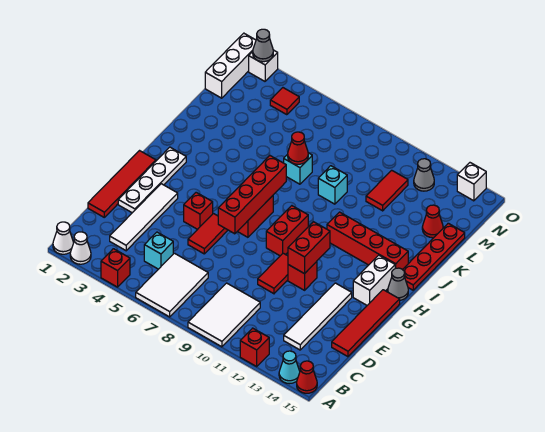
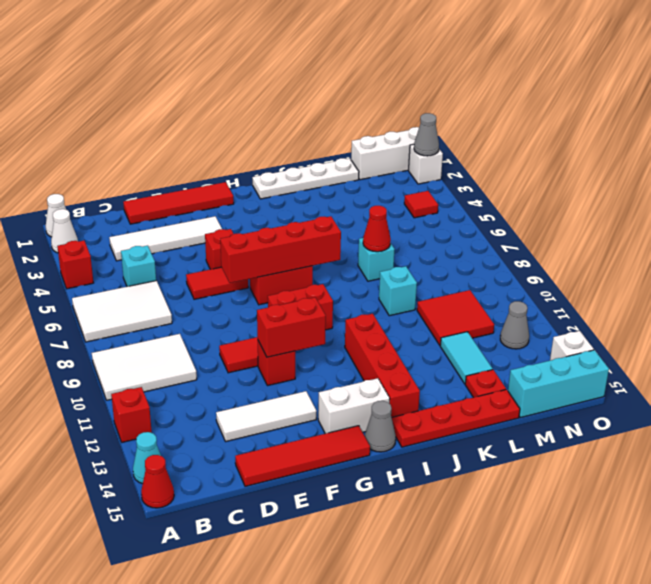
white tile C13:F13 level 1 -> white tile D13:F13 level 1
white plate E2:H2 level 1 -> white plate I1:L1 level 1
red tile L11:M11 level 1 -> red tile L10:M11 level 1
none -> cyan tile L12:L13 level 1
red cone L14 level 1 -> red plate L14 level 1
none -> cyan brick M15:O15 level 1

